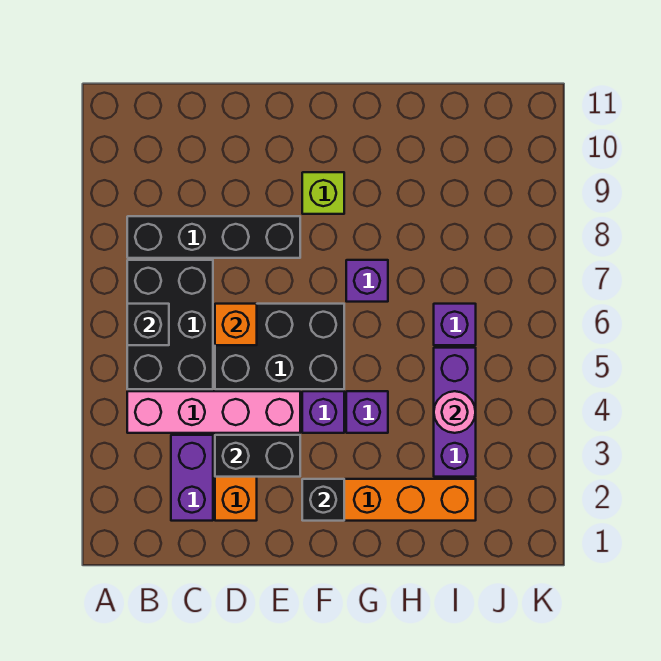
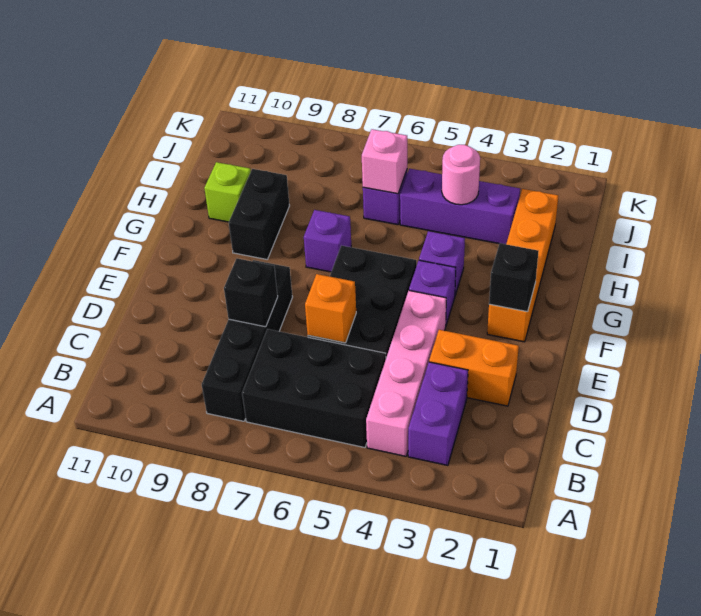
black brick B6 level 2 -> black brick D8 level 2
purple brick C2:C3 level 1 -> purple brick B3:C3 level 1
black brick D3:E3 level 2 -> black brick G9:H9 level 1
lime brick F9 level 1 -> lime brick H10 level 1
none -> pink brick I6 level 2

